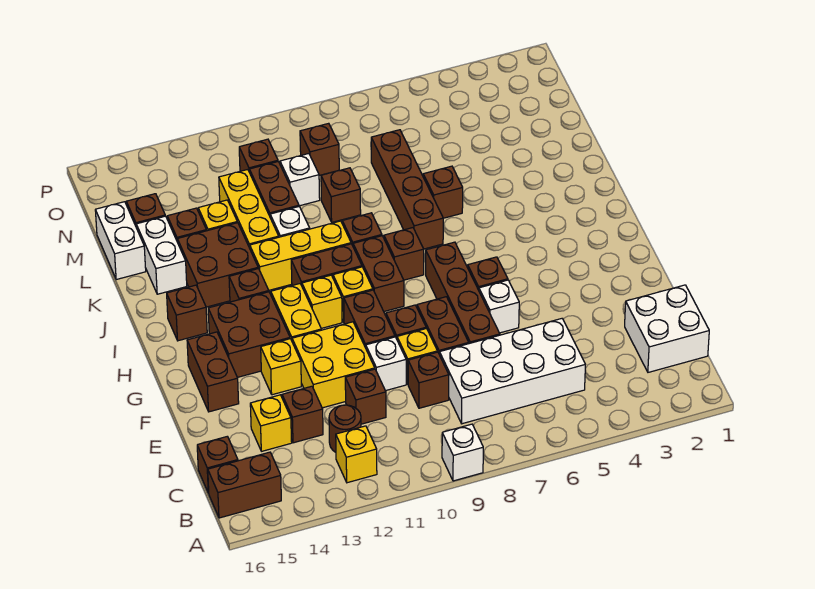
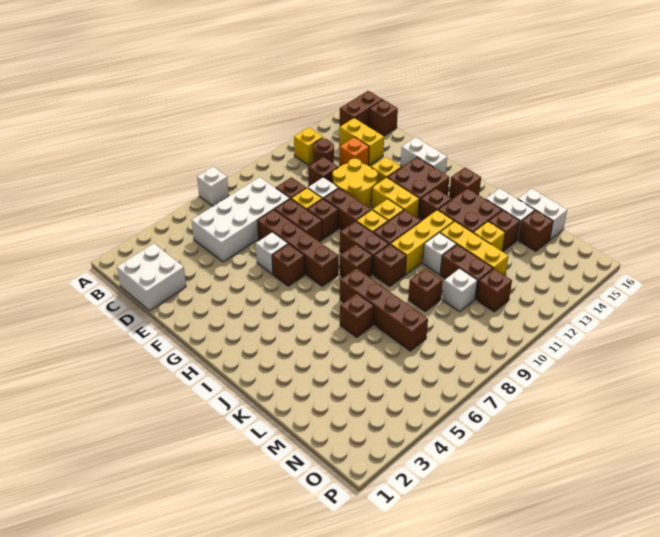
white brick A9 level 1 -> white brick A7 level 1
brown brick D13 level 1 -> orange brick D13 level 1
yellow brick D14 level 1 -> yellow brick C14:D14 level 1
yellow brick E11:F12 level 1 -> yellow round brick E11:F12 level 1
brown brick F15:G15 level 1 -> white brick F15:G15 level 1
brown brick N9 level 1 -> none

